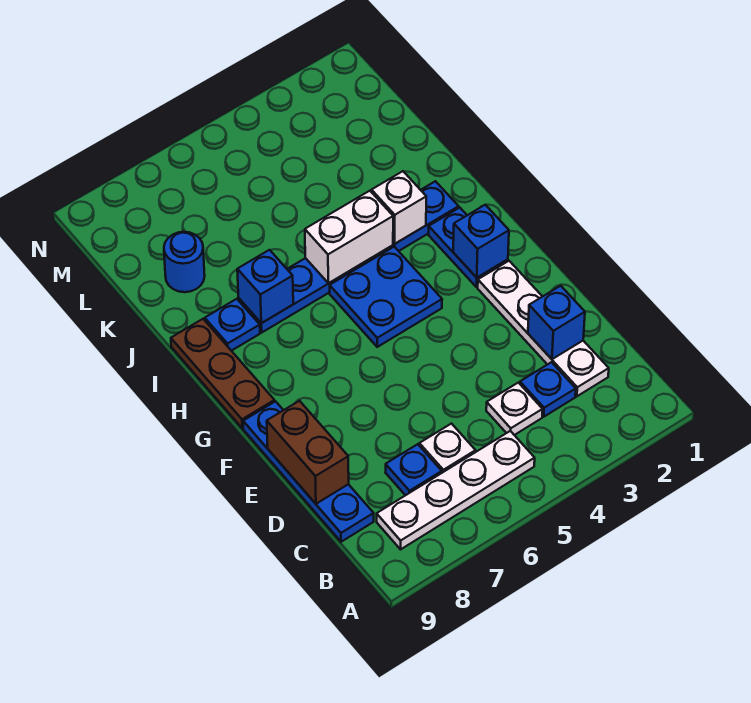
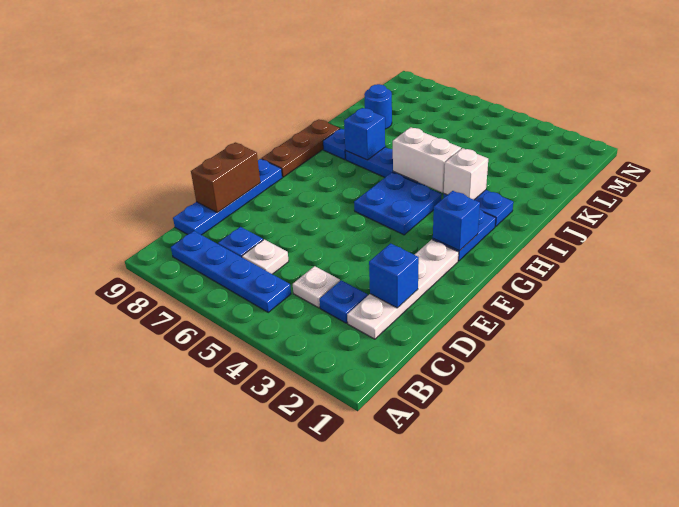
white plate B5:B8 level 1 -> blue plate B5:B8 level 1

